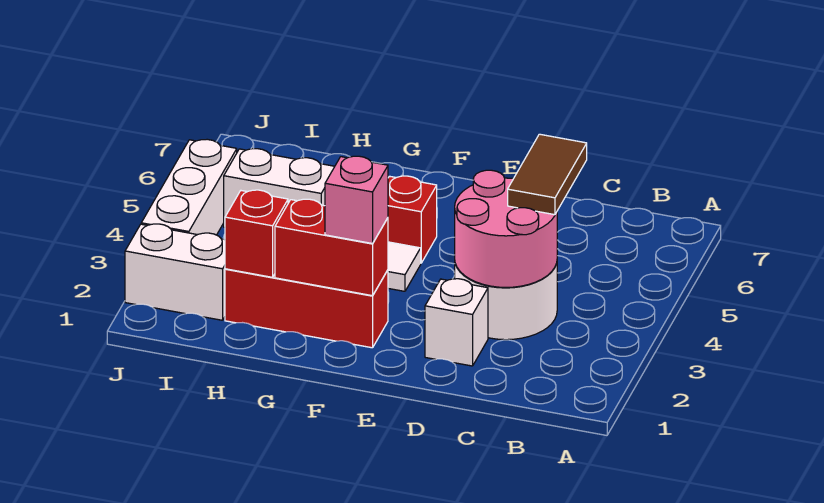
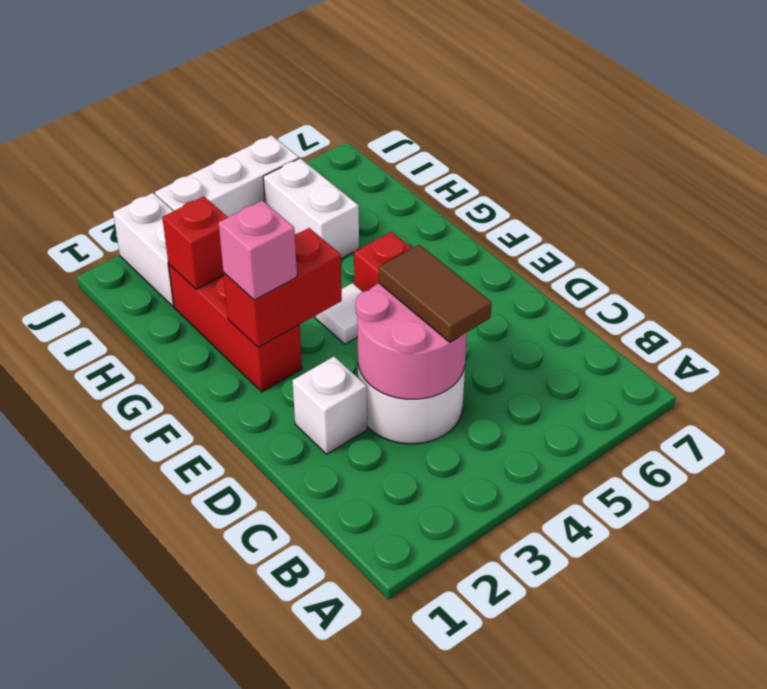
brown tile C4:C5 level 3 -> brown tile C4:D4 level 3
red brick F2:G2 level 2 -> red brick F2:F3 level 2

